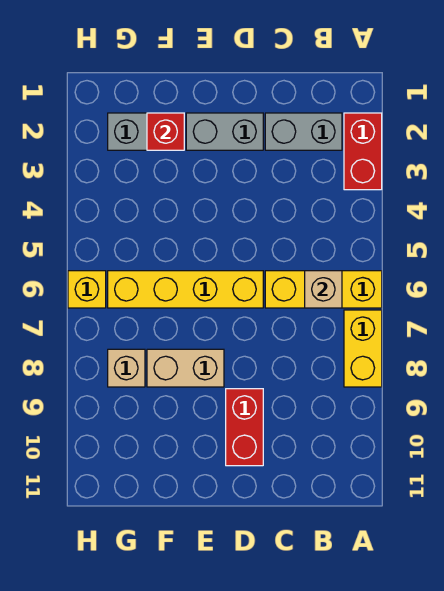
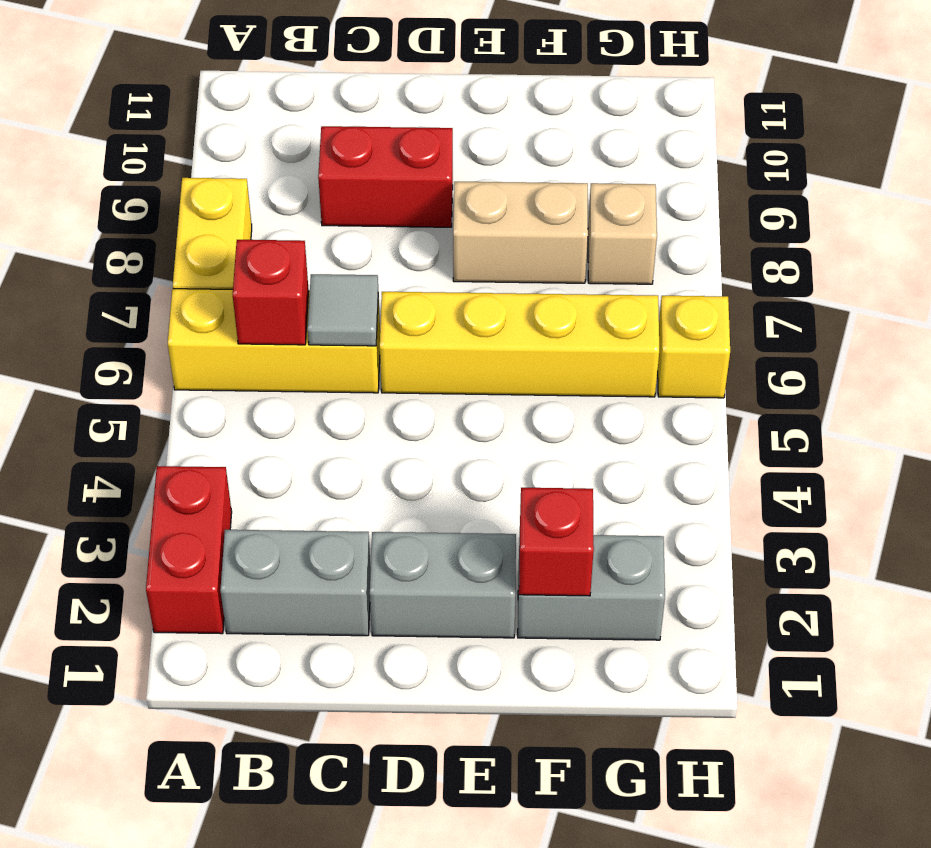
tan brick B6 level 2 -> red brick B6 level 2
none -> grey tile C6 level 2
red brick D9:D10 level 1 -> red brick C9:D9 level 1

